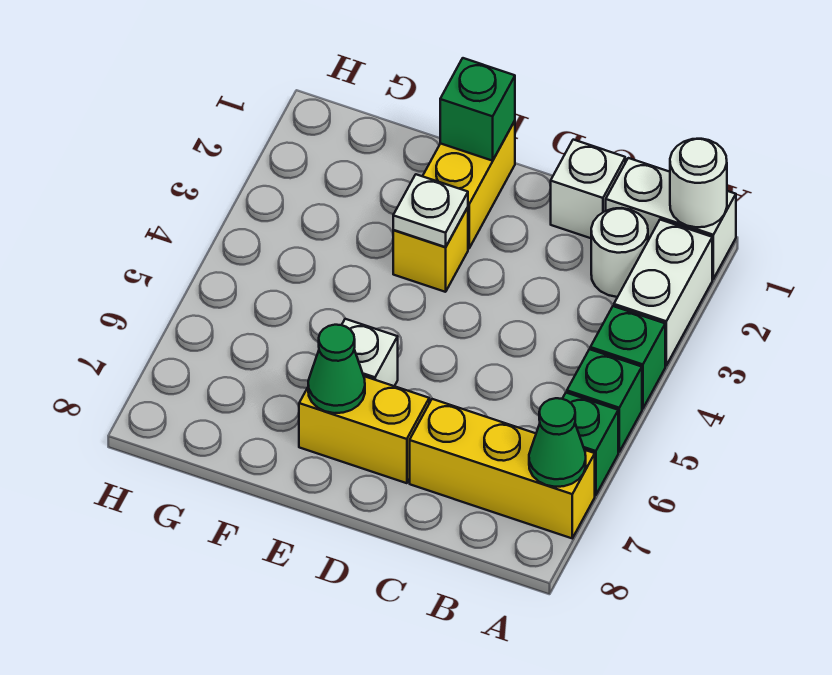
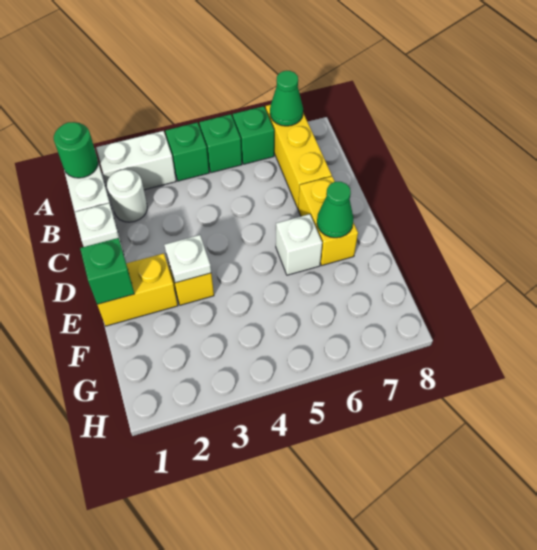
white round brick A1 level 2 -> green round brick A1 level 2

